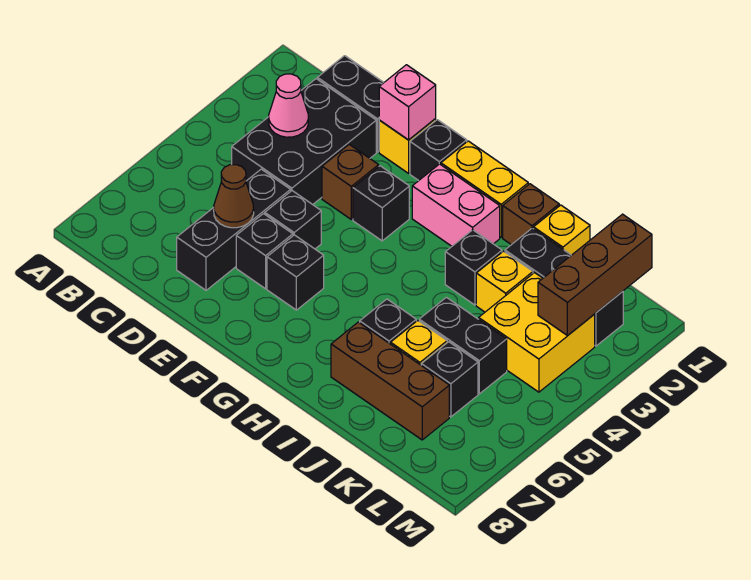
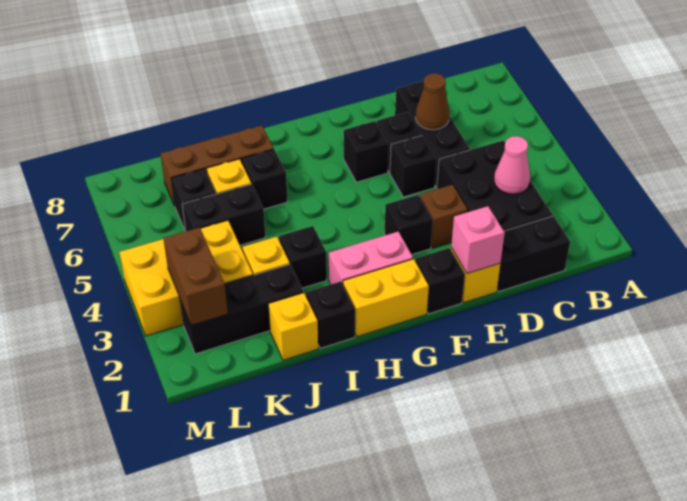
brown brick I1 level 1 -> black brick I1 level 1
yellow brick K3:L4 level 1 -> yellow brick K3:M4 level 1
brown brick L1:L3 level 2 -> brown brick L2:L3 level 2

